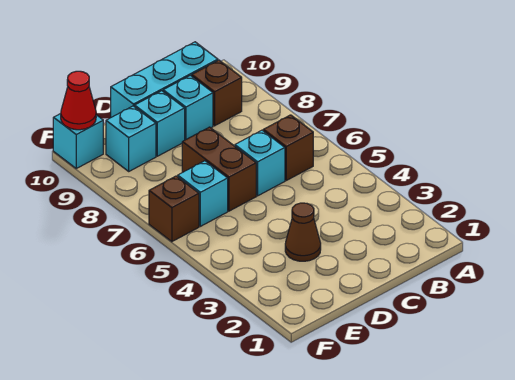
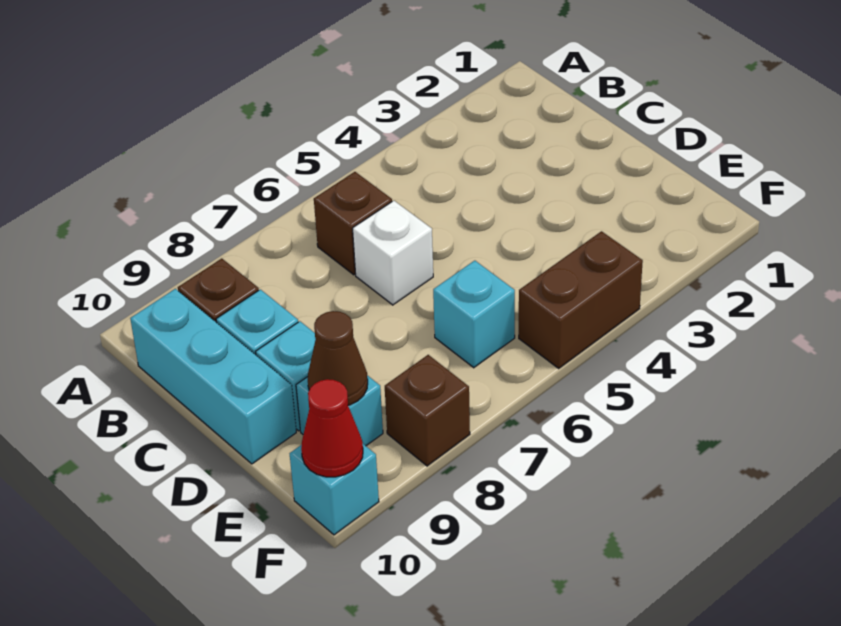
cyan brick C6 level 1 -> white brick C6 level 1
brown cone D3 level 1 -> brown cone E9 level 2
brown brick D6:D7 level 1 -> brown brick F4:F5 level 1
brown brick F6 level 1 -> brown brick F8 level 1

